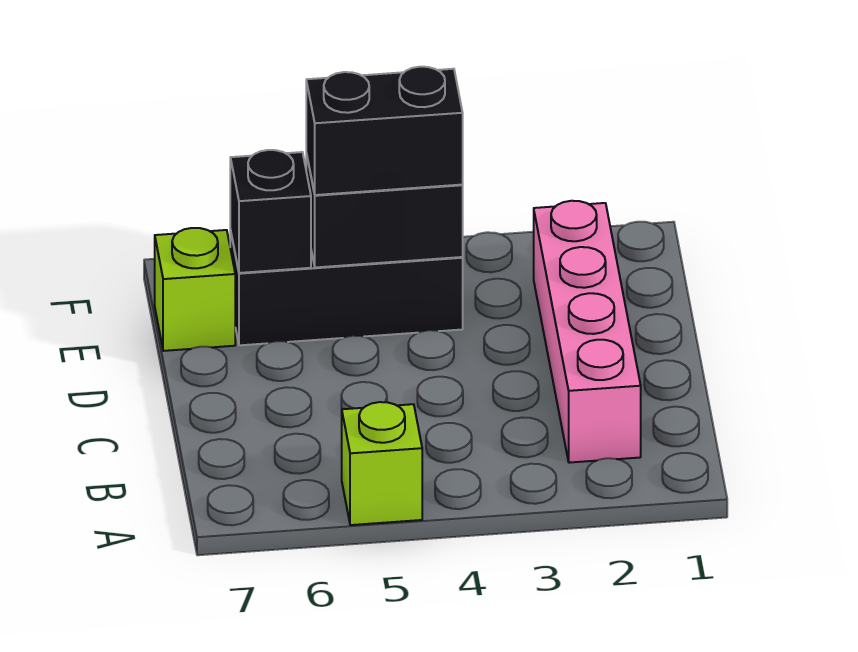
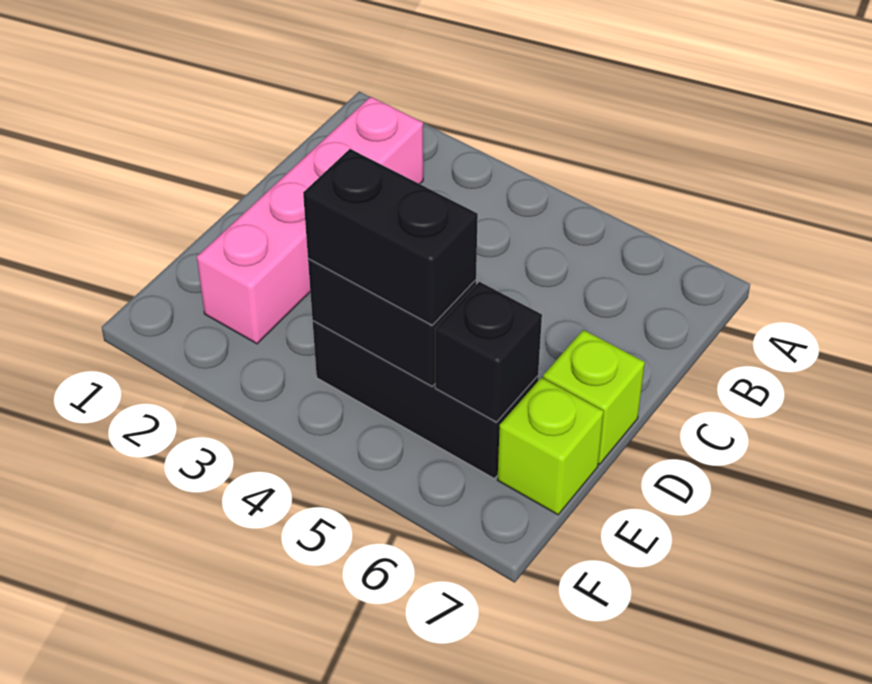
lime brick A5 level 1 -> lime brick D7 level 1

